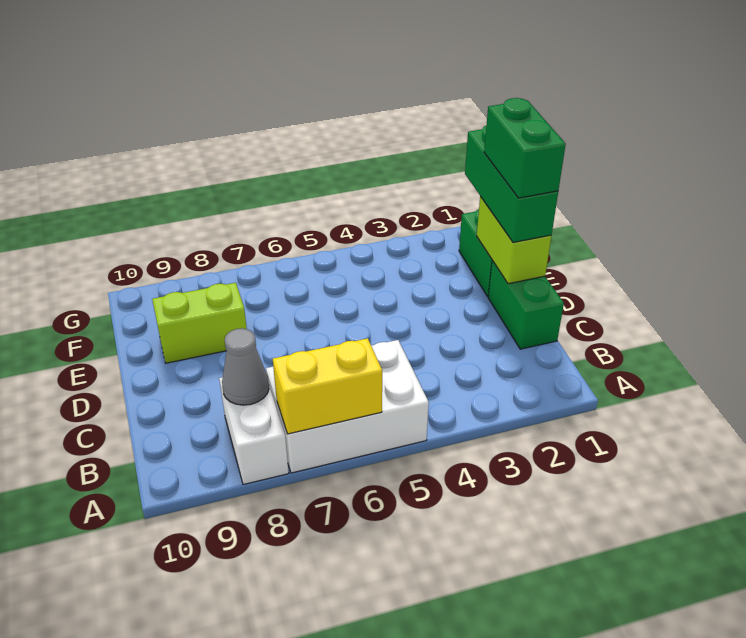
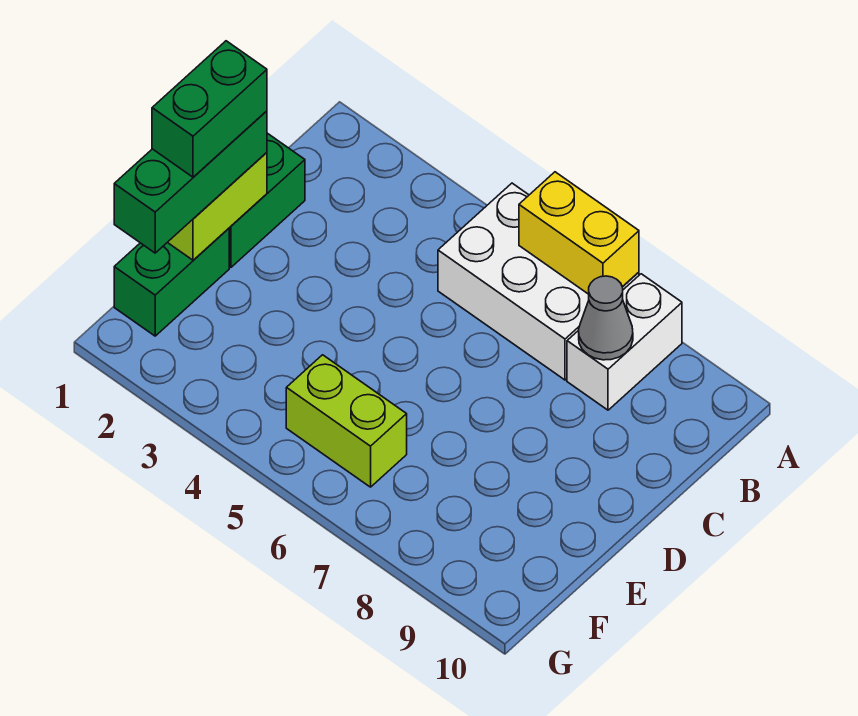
lime brick E8:E9 level 1 -> lime brick F5:F6 level 1

